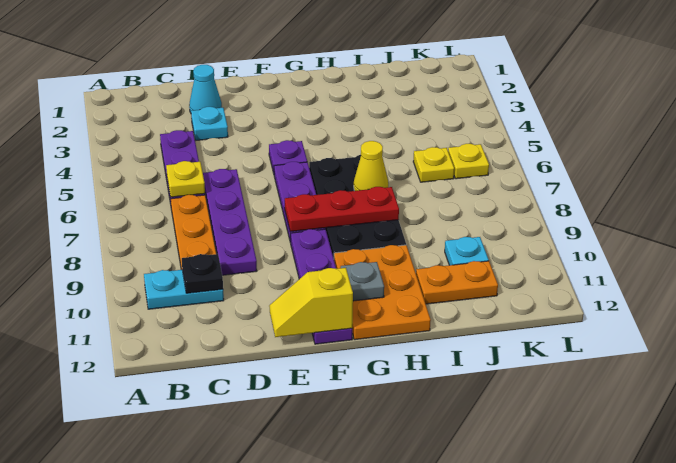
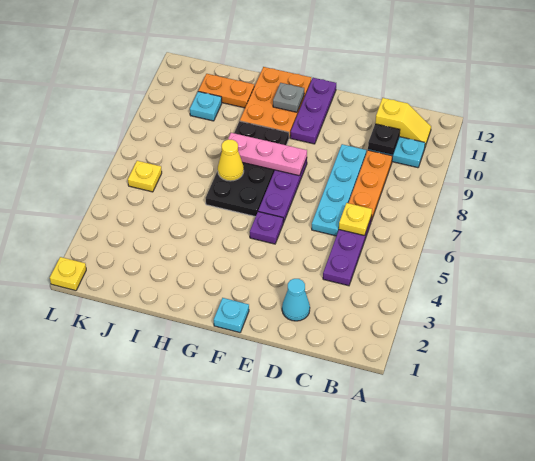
cyan plate D3 level 1 -> cyan plate F1 level 1
purple plate D6:D9 level 1 -> cyan plate D6:D9 level 1
yellow slope E12:F12 level 2 top F -> yellow slope B11:C11 level 1 top C
red plate F8:H8 level 2 -> pink plate F8:H8 level 2
purple plate F9:F12 level 1 -> purple plate F10:F12 level 1
yellow plate J6 level 1 -> yellow plate L1 level 1

